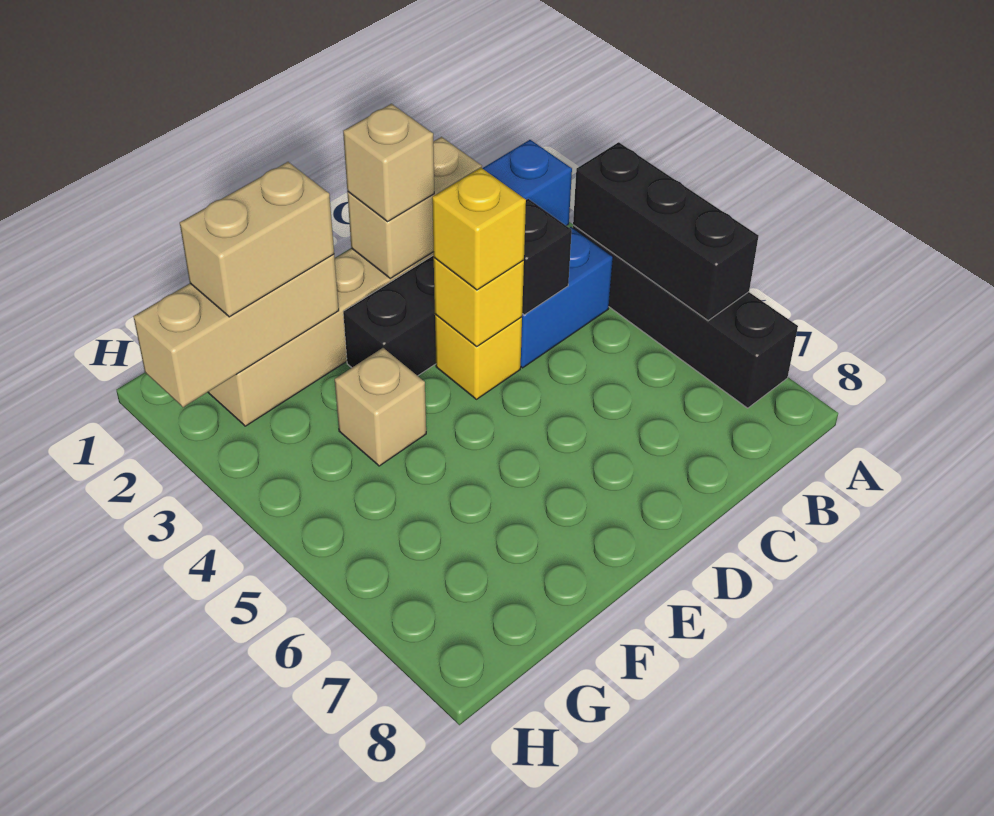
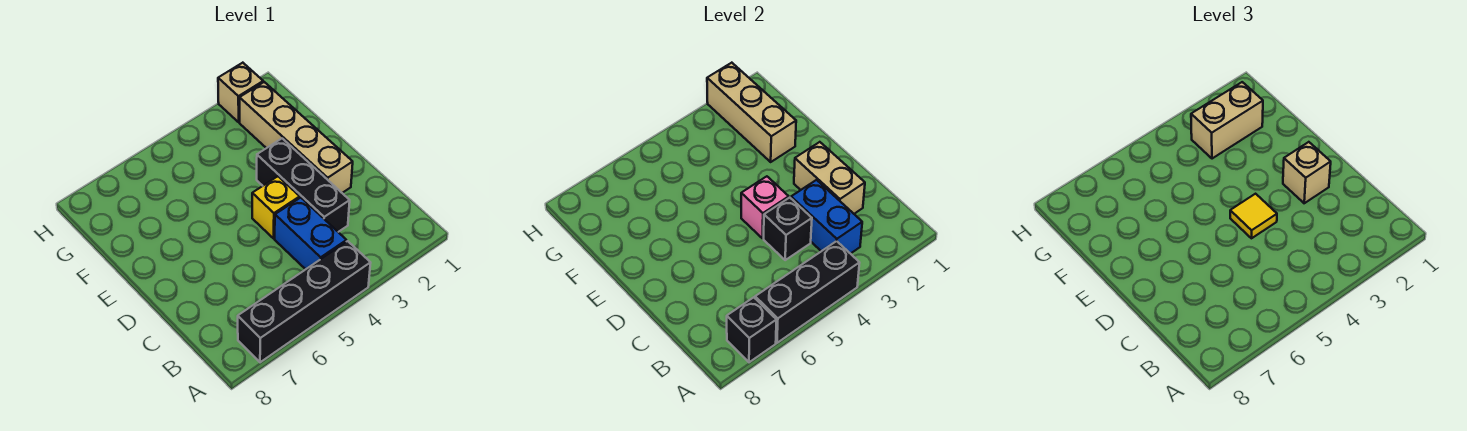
none -> black brick A7 level 2
yellow brick D4 level 2 -> pink brick D4 level 2
yellow brick D4 level 3 -> yellow tile D4 level 3
tan brick F2:G2 level 3 -> tan brick G2:G3 level 3
tan brick F4 level 1 -> tan brick H2 level 1

